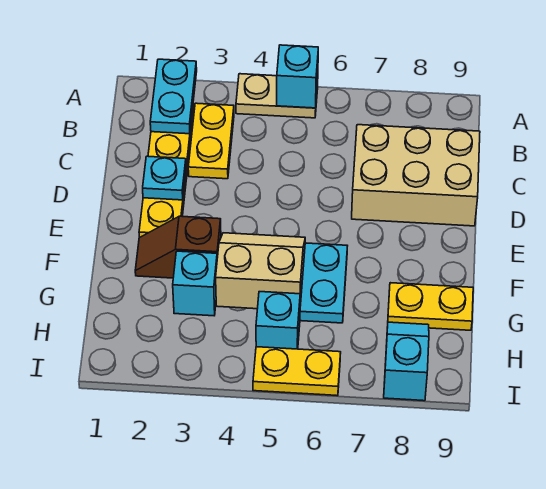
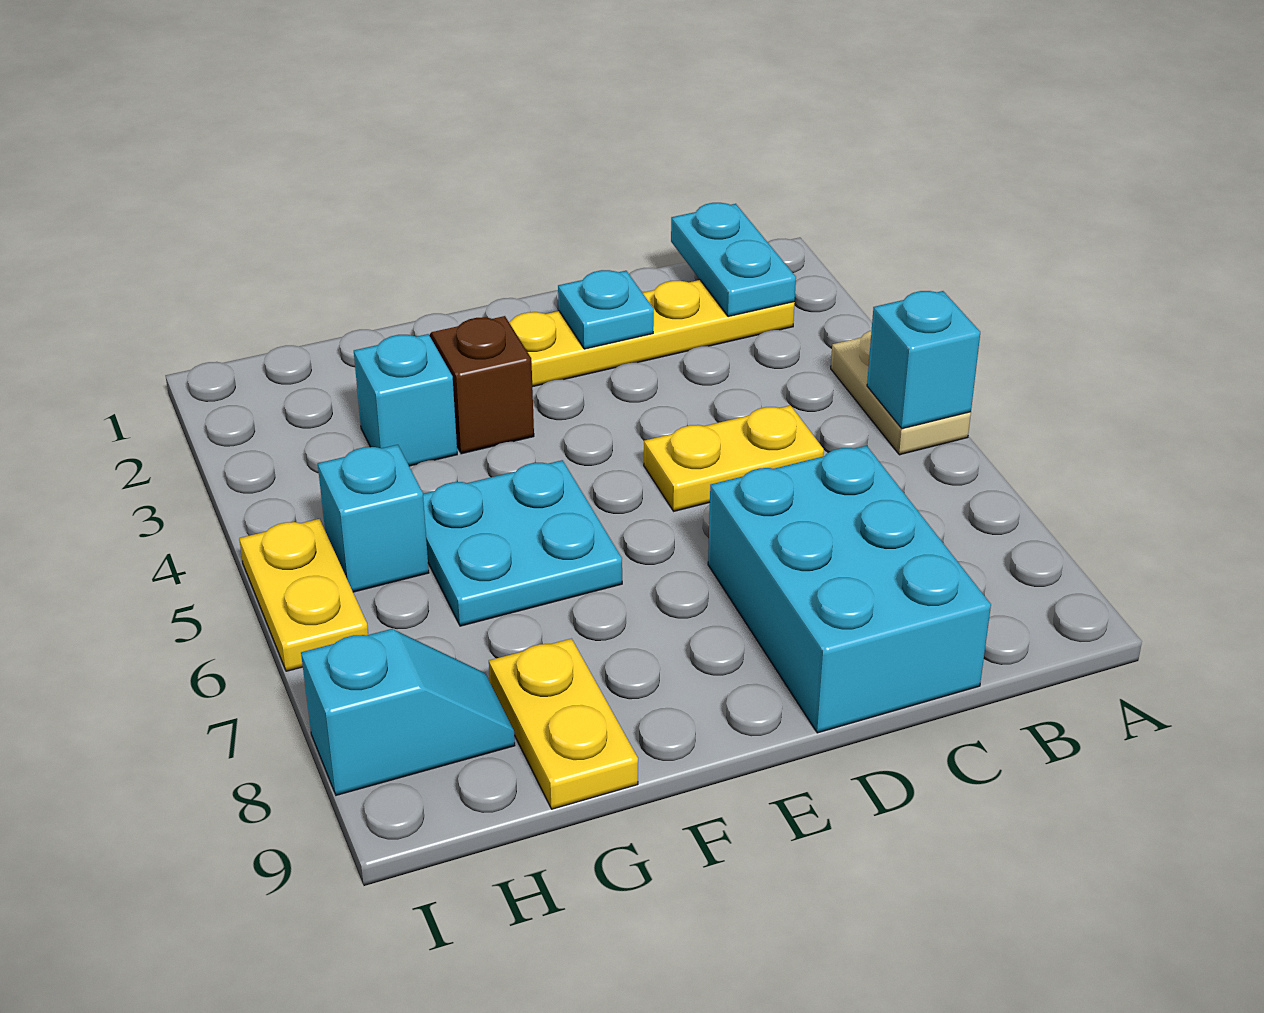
cyan plate A2:B2 level 2 -> cyan plate B1:B2 level 2
yellow plate B3:C3 level 1 -> yellow plate C5:D5 level 1
tan brick C7:D9 level 1 -> cyan brick C7:D9 level 1
tan slope F4:G5 level 2 top G -> none

